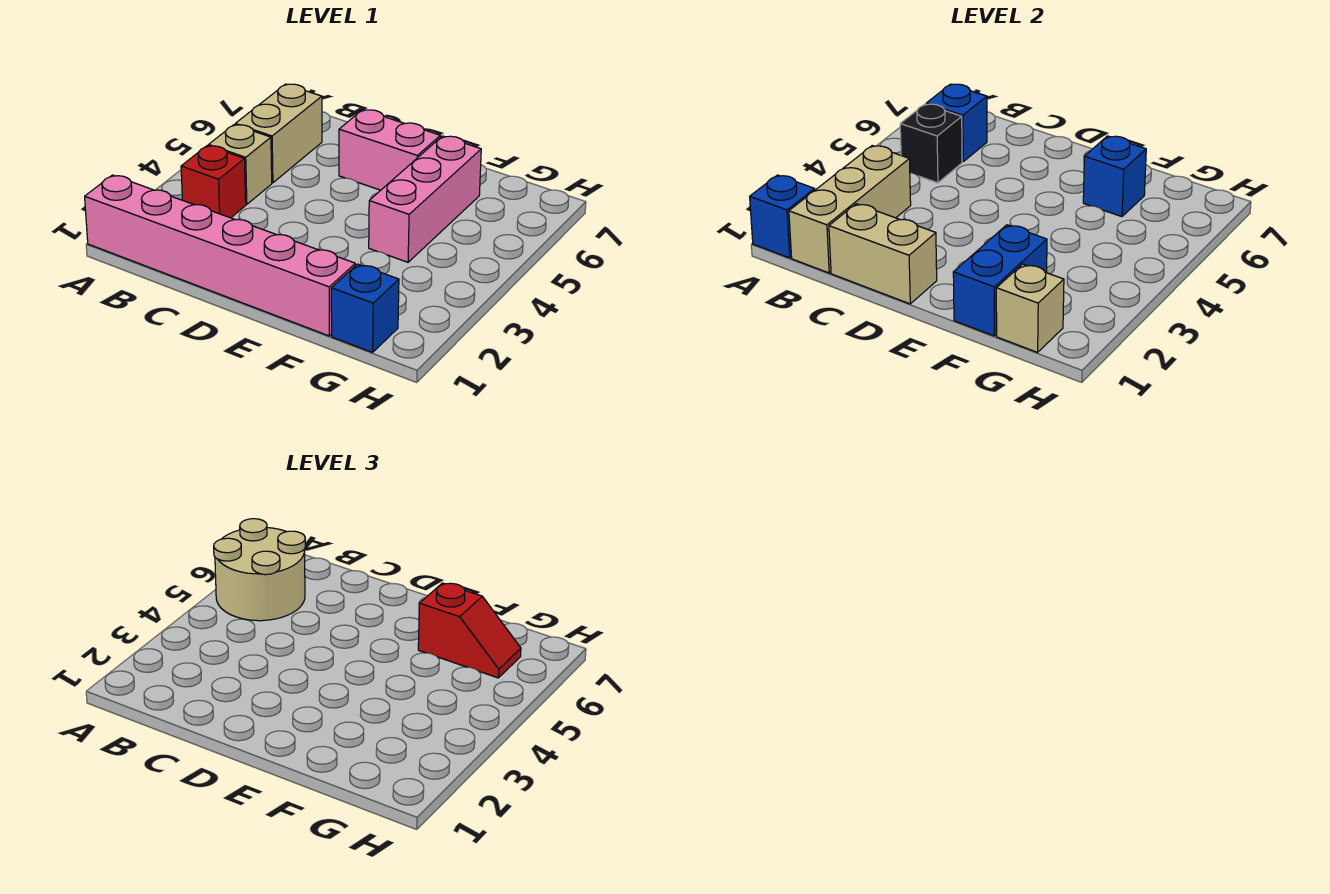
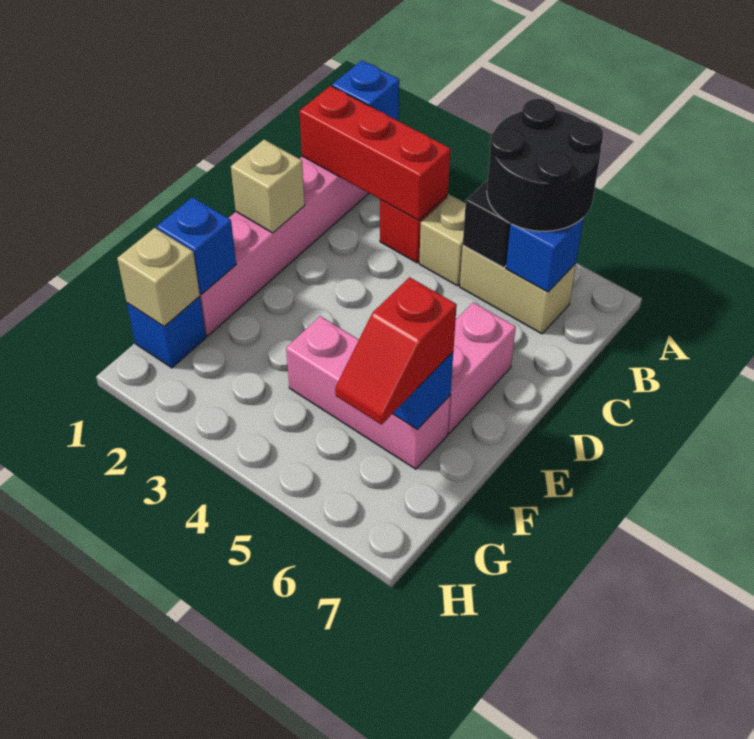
tan round brick A5:B6 level 3 -> black round brick A5:B6 level 3
tan brick B1:B3 level 2 -> red brick B1:B3 level 2
tan brick C1:D1 level 2 -> tan brick D1 level 2
blue brick F1:F2 level 2 -> blue brick F1 level 2

